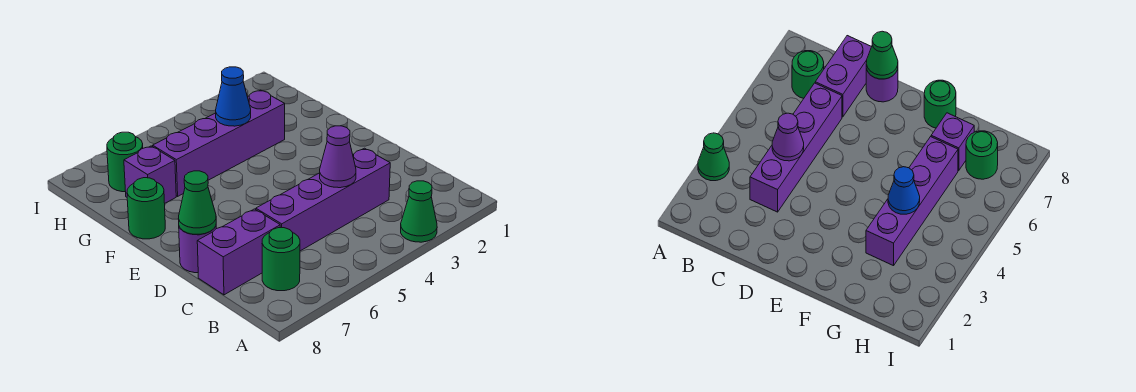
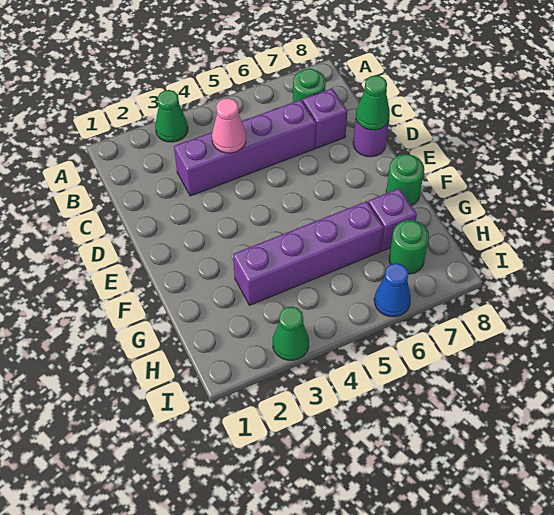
purple cone C4 level 2 -> pink cone C4 level 2
purple brick C7:C8 level 1 -> purple brick C7 level 1
blue cone G4 level 2 -> blue cone I6 level 1
none -> green cone I3 level 1

